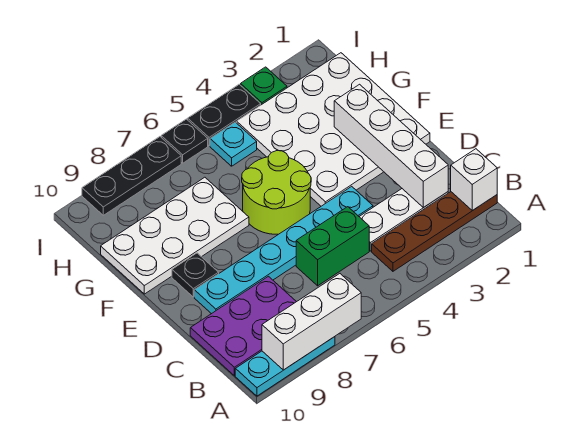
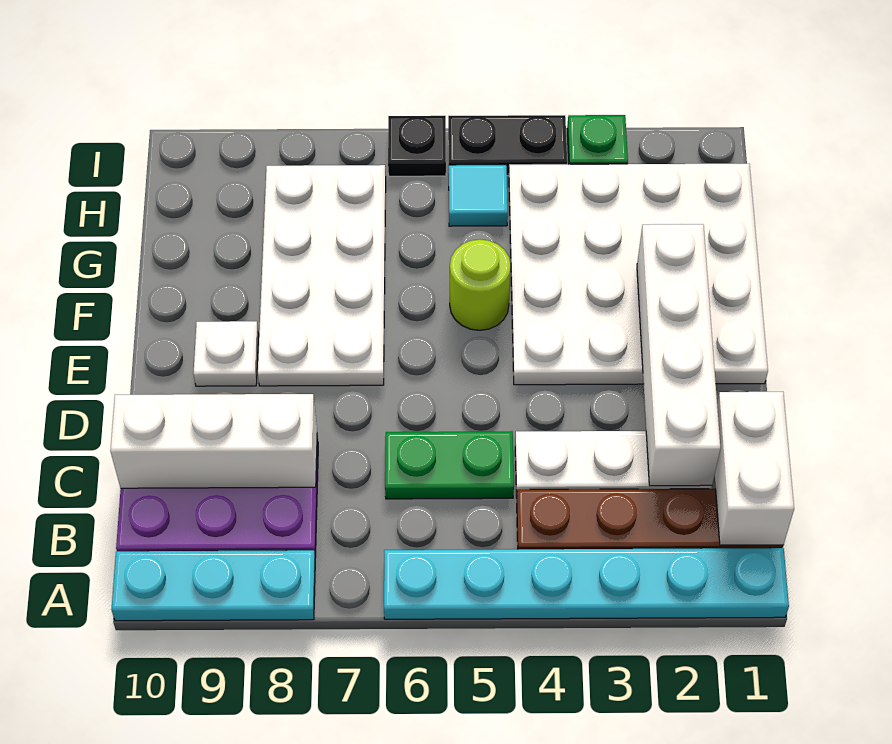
white brick A7:A9 level 2 -> white brick C8:C10 level 2
white brick B1 level 2 -> white brick B1:C1 level 2
green brick C5:C6 level 1 -> green plate C5:C6 level 1
cyan plate D4:D9 level 1 -> cyan plate A1:A6 level 1
lime round brick E5:F6 level 1 -> lime round brick F5 level 1
black plate E9 level 1 -> white plate E9 level 1
white plate F7:G10 level 1 -> white plate E7:H8 level 1
cyan plate H5 level 1 -> cyan tile H5 level 1
black plate I7:I9 level 1 -> none

